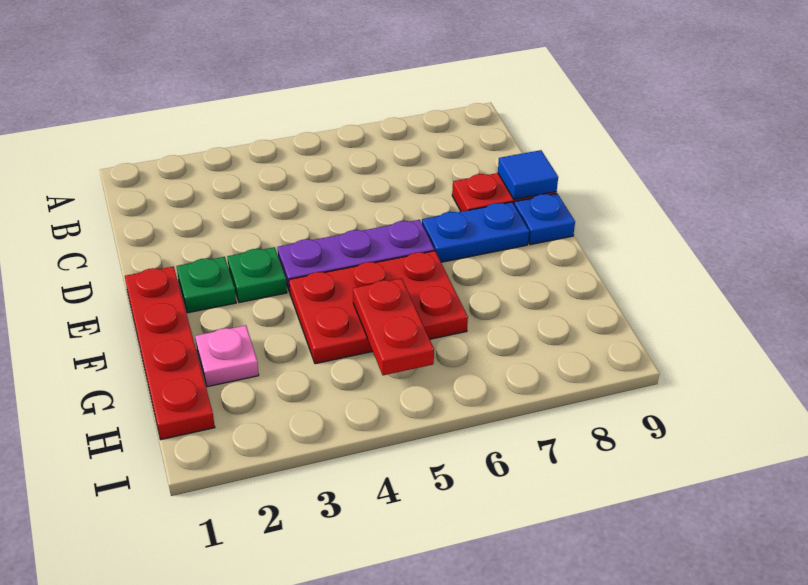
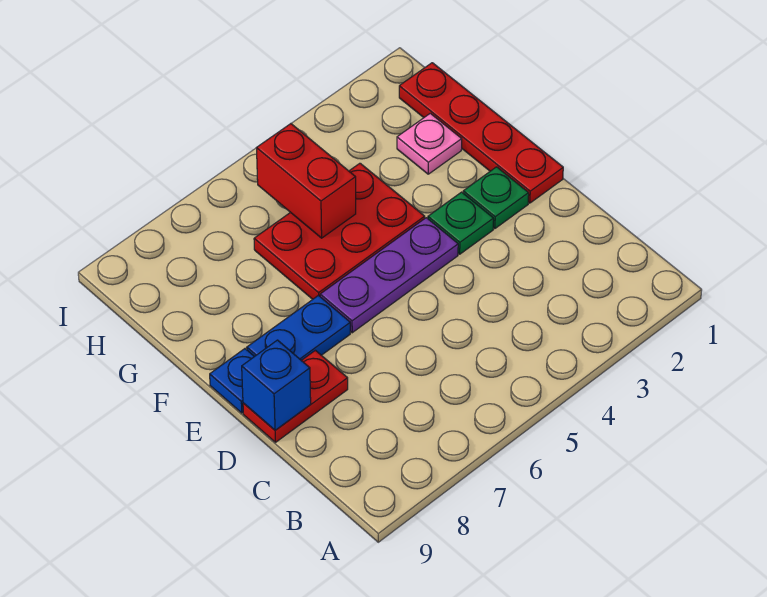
blue tile D9 level 2 -> blue brick D9 level 2
red plate G5:H5 level 2 -> red brick G5:H5 level 2

